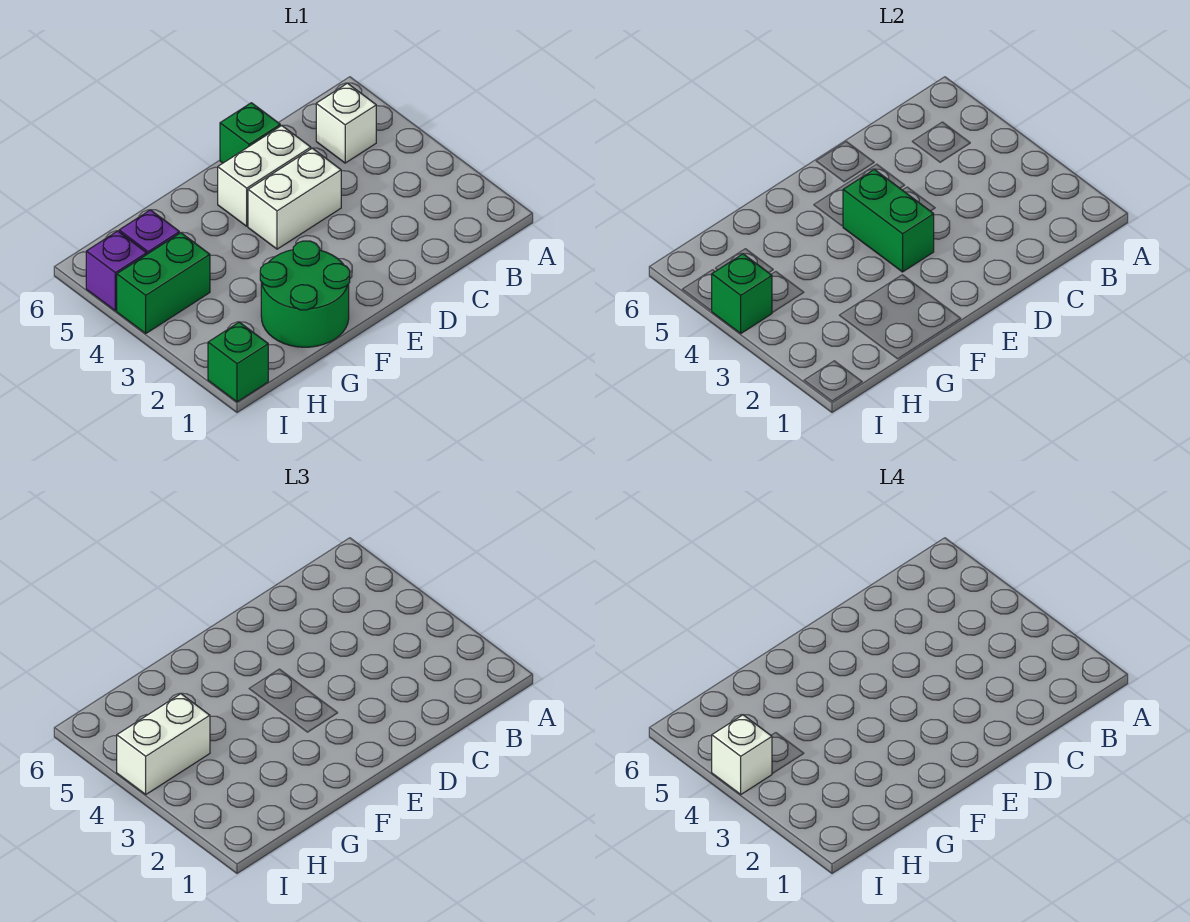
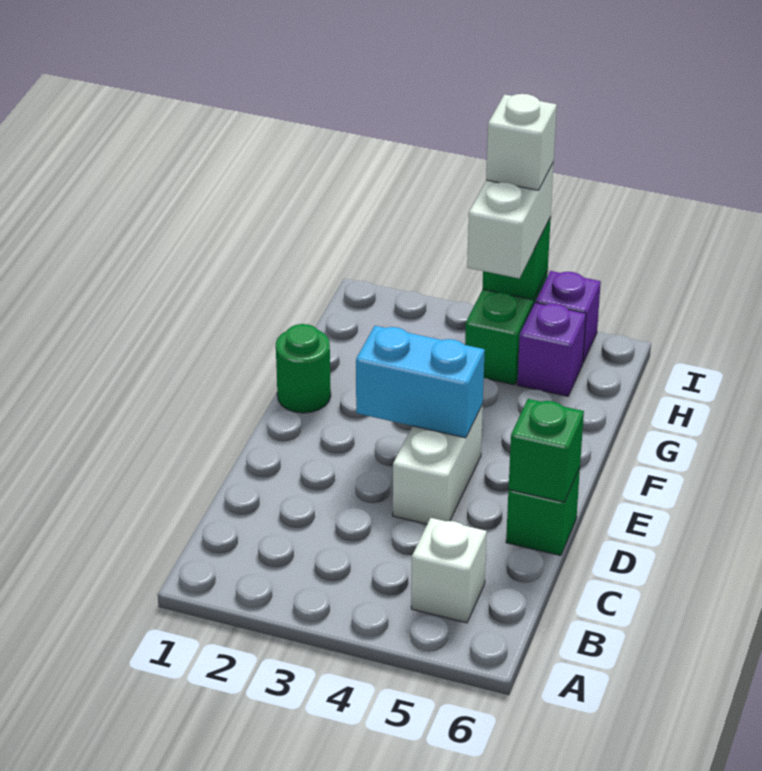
white brick D5:E5 level 1 -> none
green brick E3:E4 level 2 -> cyan brick E3:E4 level 2
green round brick F1:G2 level 1 -> green round brick F1 level 1
green brick I1 level 1 -> green brick D6 level 2

